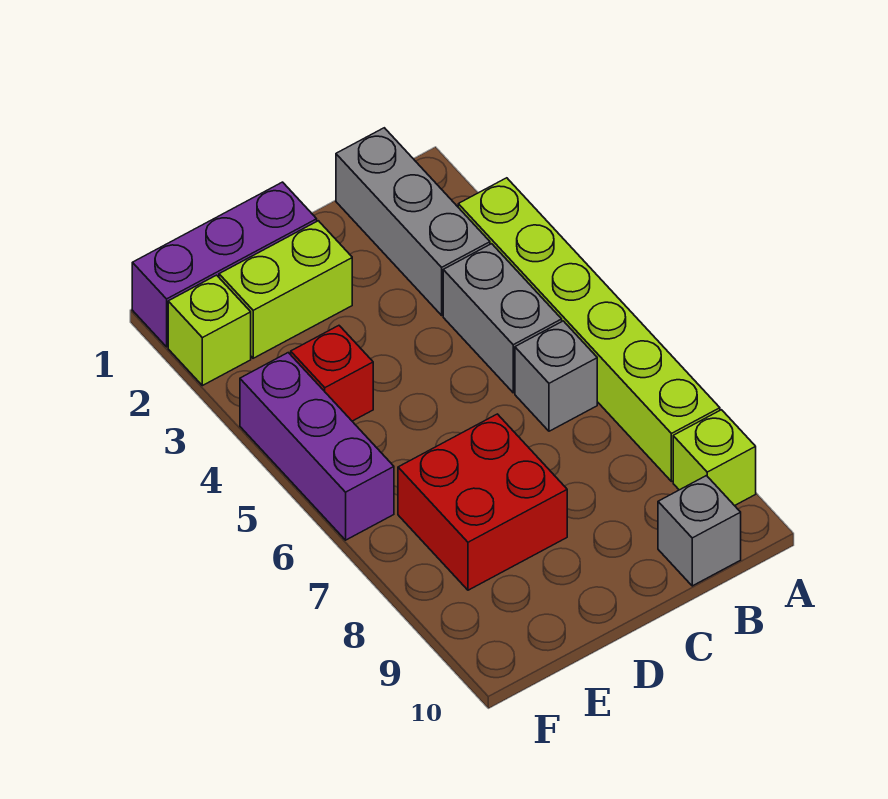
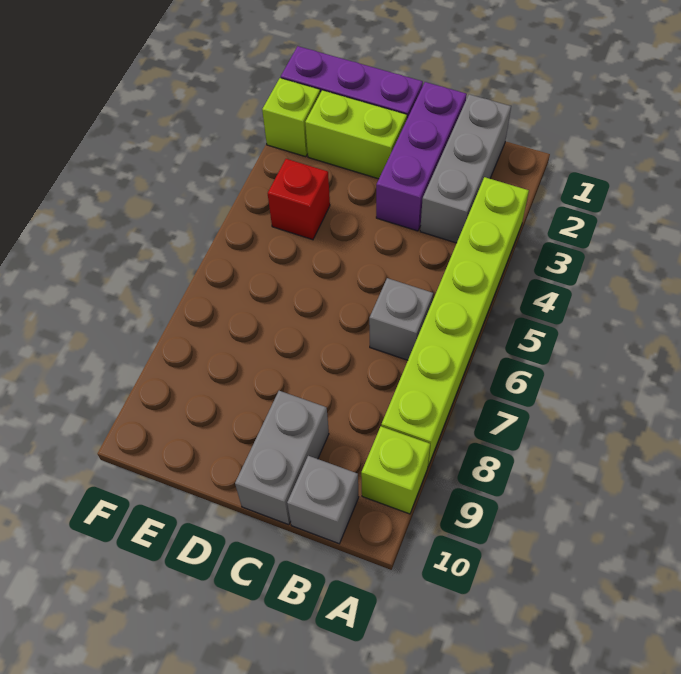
grey brick B4:B5 level 1 -> grey brick C9:C10 level 1
red brick D7:E8 level 1 -> none
purple brick F4:F6 level 1 -> purple brick C1:C3 level 1

